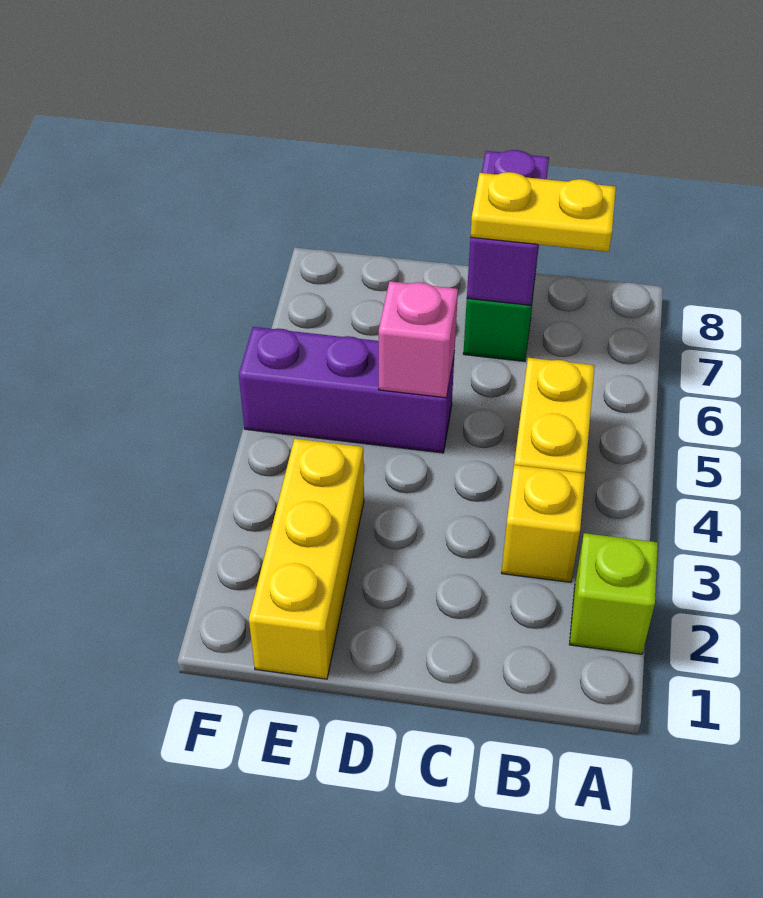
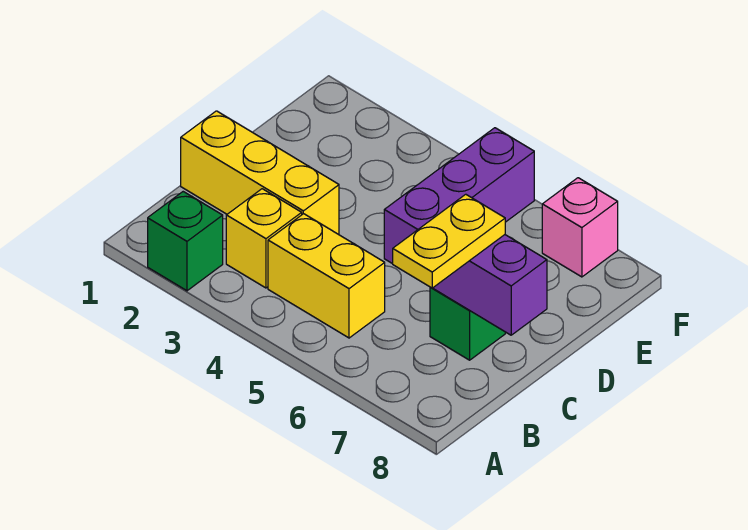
lime brick A2 level 1 -> green brick A2 level 1
pink brick D5 level 2 -> pink brick F7 level 1
yellow brick E1:E3 level 1 -> yellow brick C1:C3 level 1

